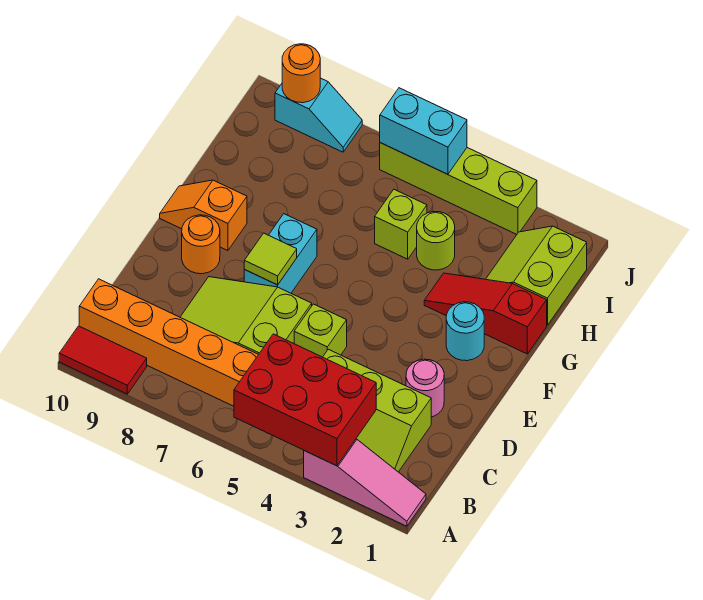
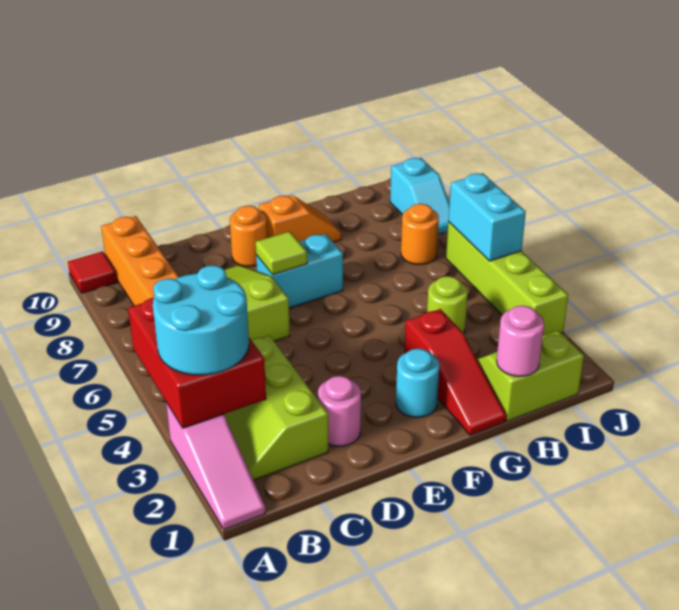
none -> cyan round brick A3:B4 level 3
red tile A9:A10 level 1 -> red tile A10 level 1
lime brick D5 level 1 -> none
orange slope F9:F10 level 1 top 9 -> orange slope F9:G9 level 1 top F
red slope G1:G3 level 1 top 1 -> red slope G1:G3 level 1 top 3
none -> pink round brick H1 level 2
lime brick H5 level 1 -> none
orange round brick J9 level 2 -> orange round brick I7 level 1

